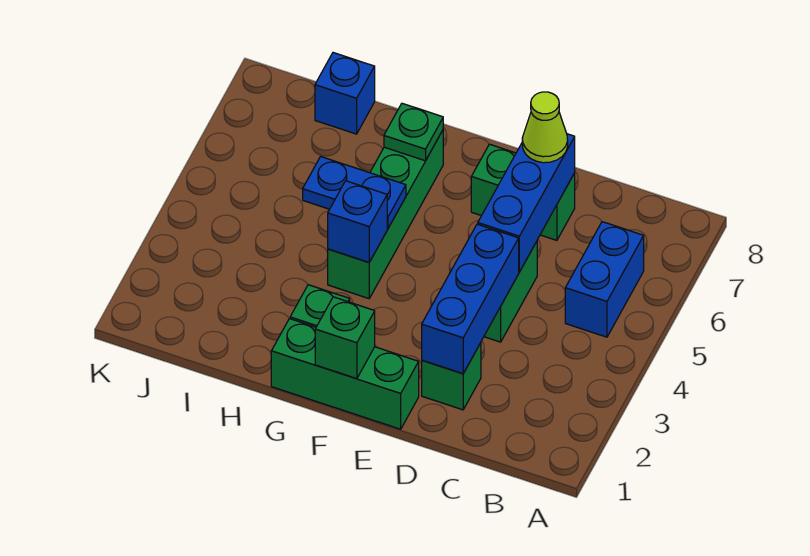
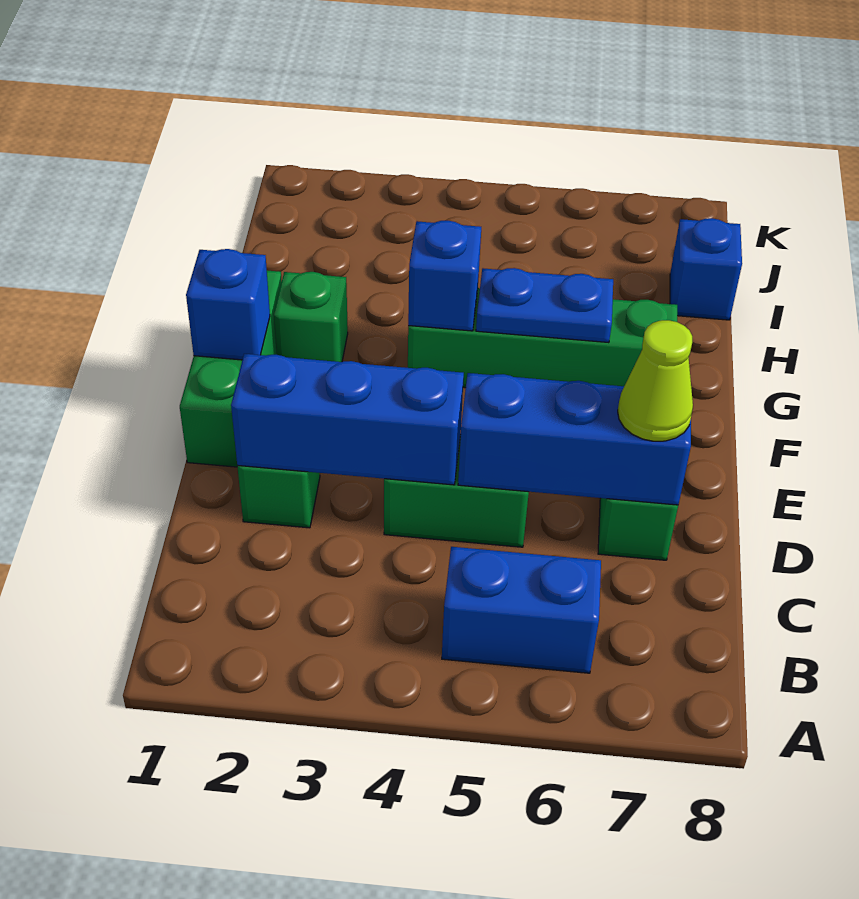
green brick F1 level 2 -> blue brick F1 level 2
blue plate G5:H5 level 2 -> blue plate G5:G6 level 2
green plate G7 level 2 -> none

